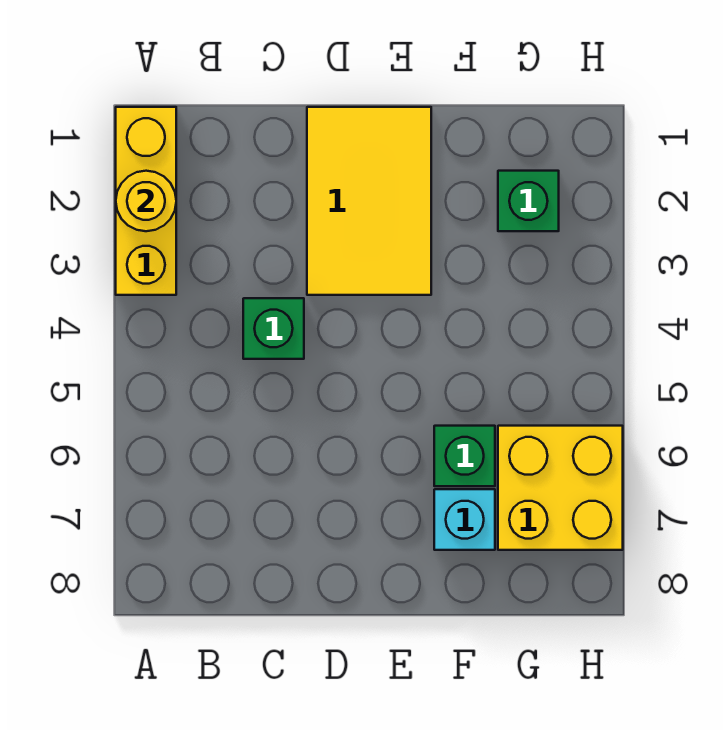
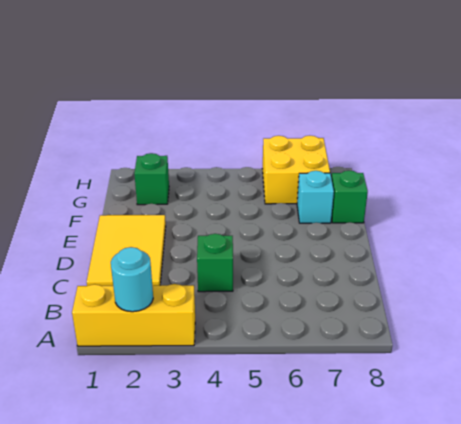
yellow round brick A2 level 2 -> cyan round brick A2 level 2
yellow tile D1:E3 level 1 -> yellow tile C1:E2 level 1
green brick F6 level 1 -> green brick F8 level 1

